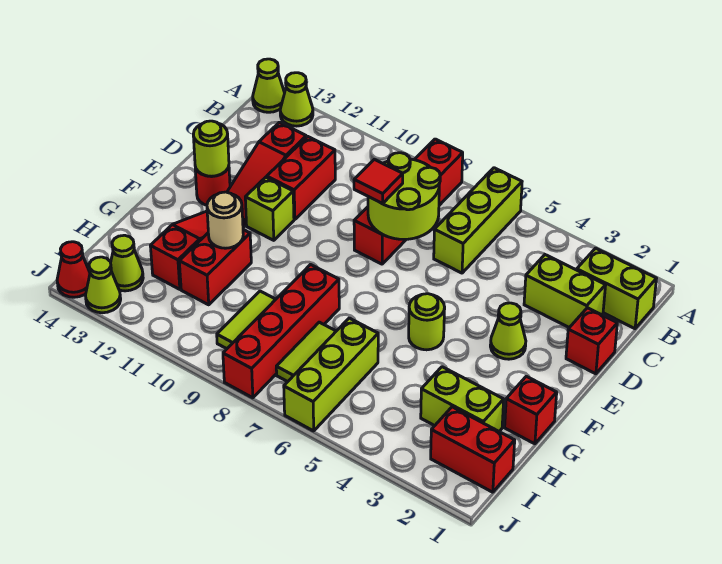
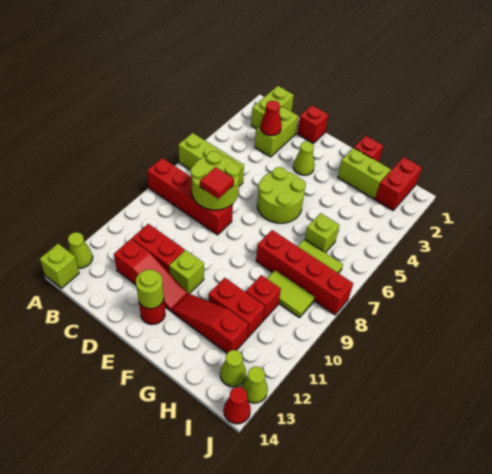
lime cone A14 level 1 -> lime brick A14 level 1
none -> red cone C3 level 2
lime round brick F5 level 1 -> lime round brick E5:F6 level 1
tan round brick G11 level 2 -> none
lime brick H2:H3 level 1 -> lime brick G2:H2 level 1
lime brick H6:J6 level 1 -> lime brick H6 level 1
none -> red brick H10 level 1

